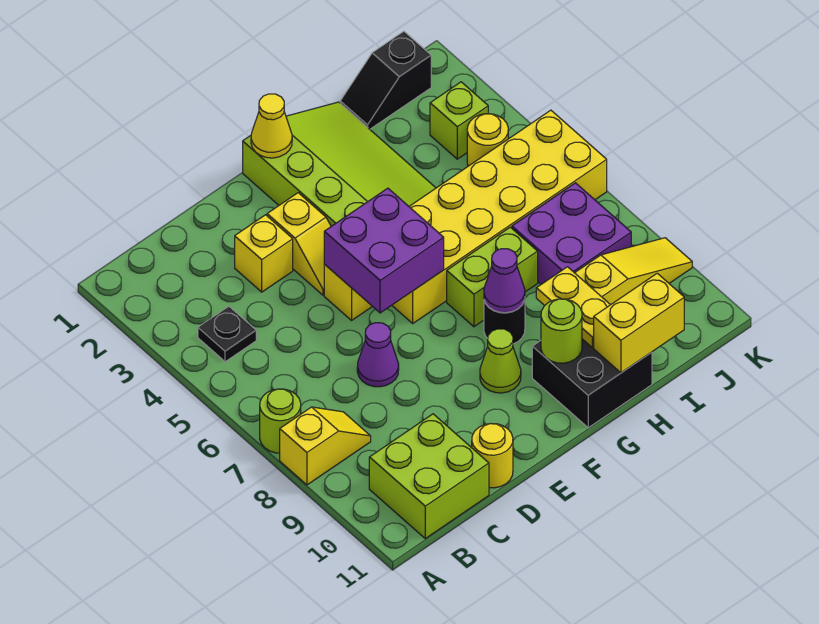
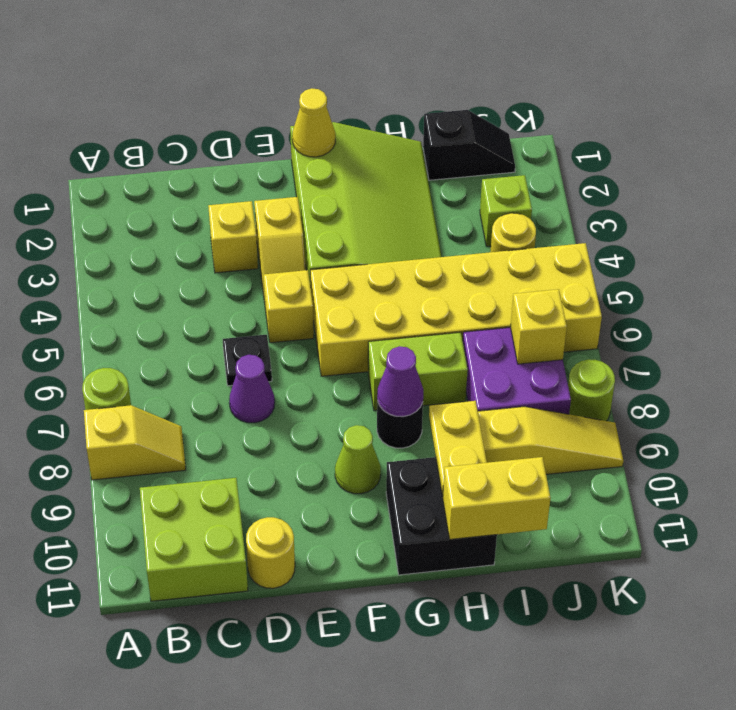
black plate B4 level 1 -> black plate D6 level 1
purple brick E5:F6 level 2 -> none
lime round brick G10 level 2 -> lime round brick K8 level 1
black slope I1:J1 level 1 top J -> black slope I1:J1 level 1 top I
none -> yellow brick J7 level 2

